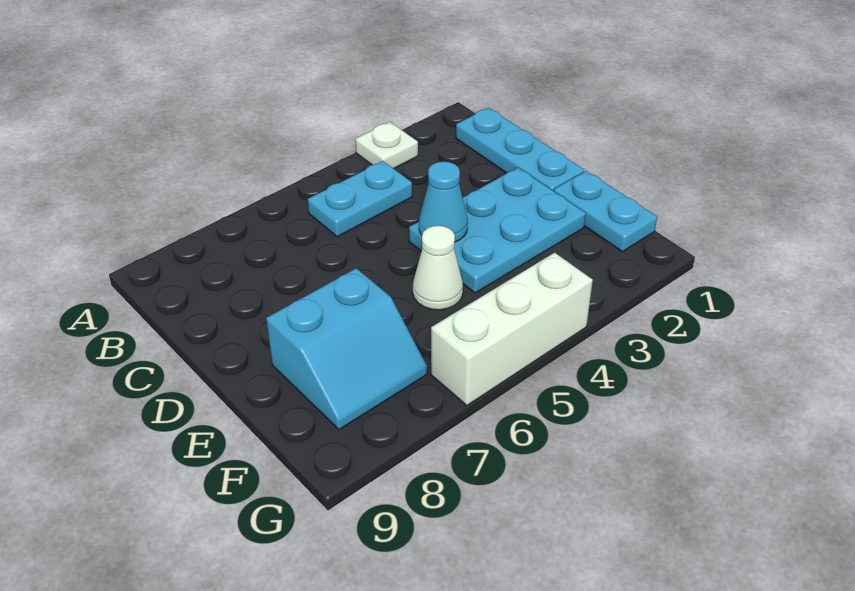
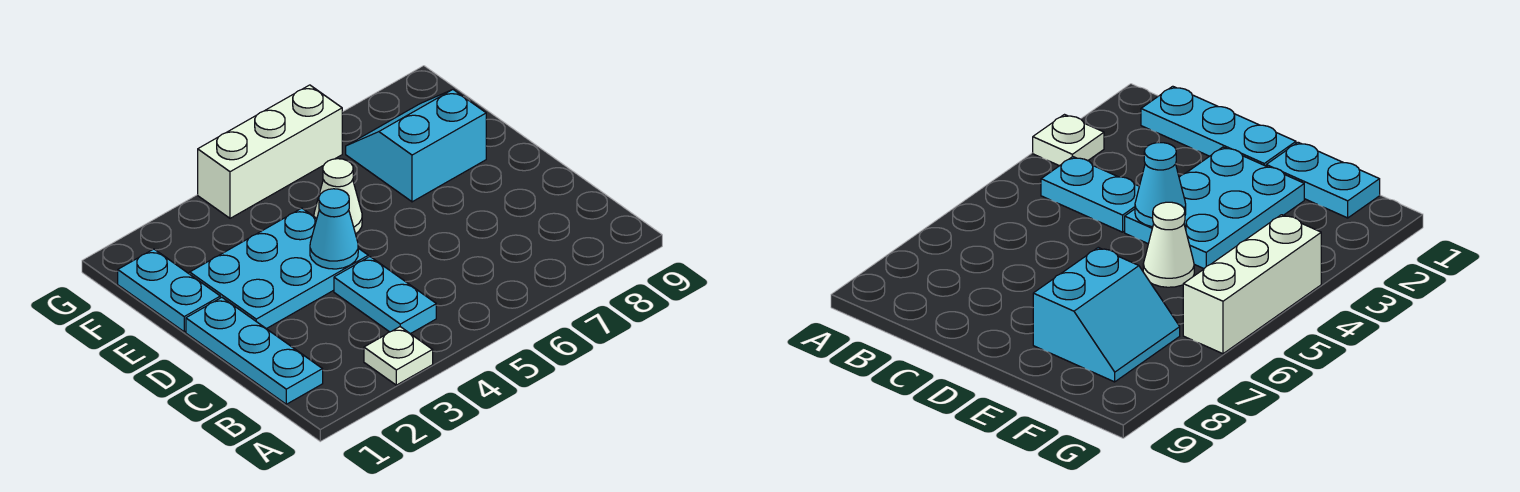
cyan plate B4:B5 level 1 -> cyan plate B4:C4 level 1

